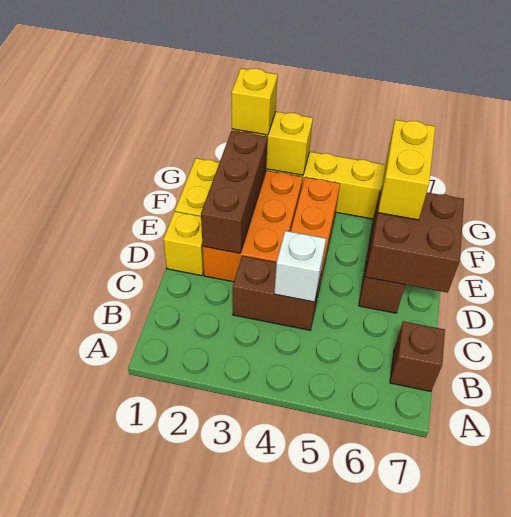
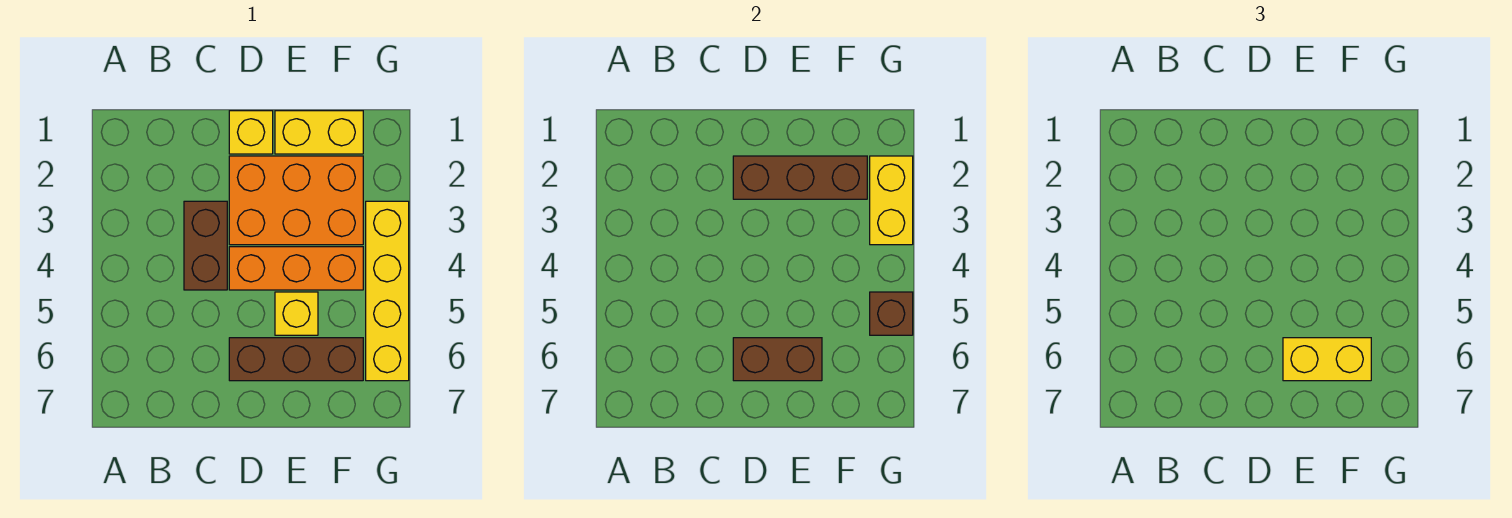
brown brick B7 level 1 -> brown brick G5 level 2
white brick C4 level 2 -> none
brown brick D6:E7 level 2 -> brown brick D6:E6 level 2
yellow brick G2 level 3 -> yellow brick E5 level 1

